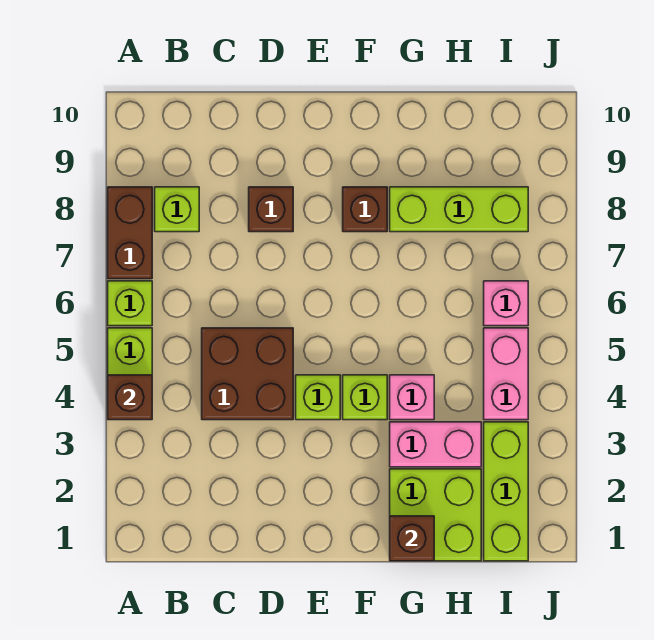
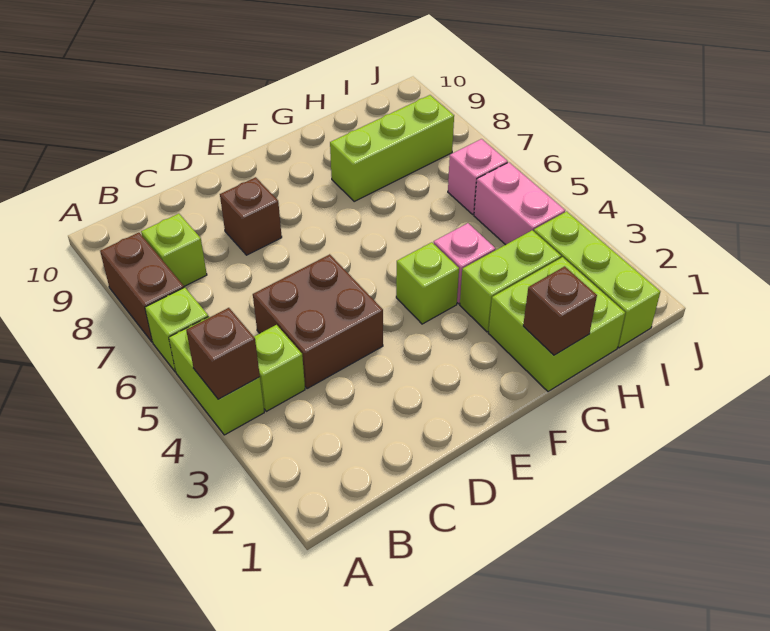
lime brick E4 level 1 -> lime brick B4 level 1
brown brick F8 level 1 -> none
pink brick G3:H3 level 1 -> lime brick G3:H3 level 1

